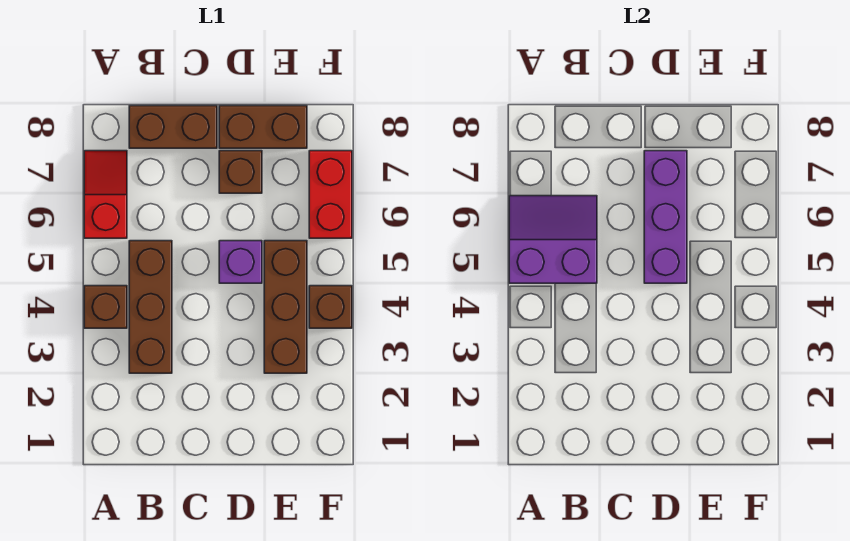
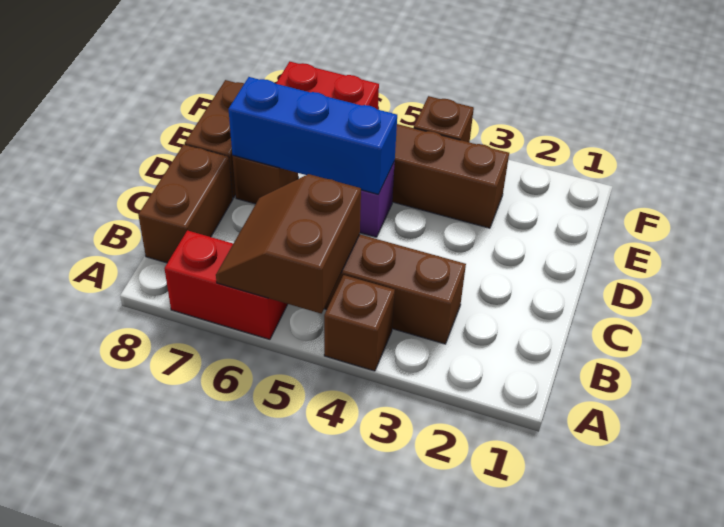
purple slope A5:B6 level 2 top 5 -> brown slope A5:B6 level 2 top 5
red slope A6:A7 level 1 top 6 -> red brick A6:A7 level 1
purple brick D5:D7 level 2 -> blue brick D5:D7 level 2

